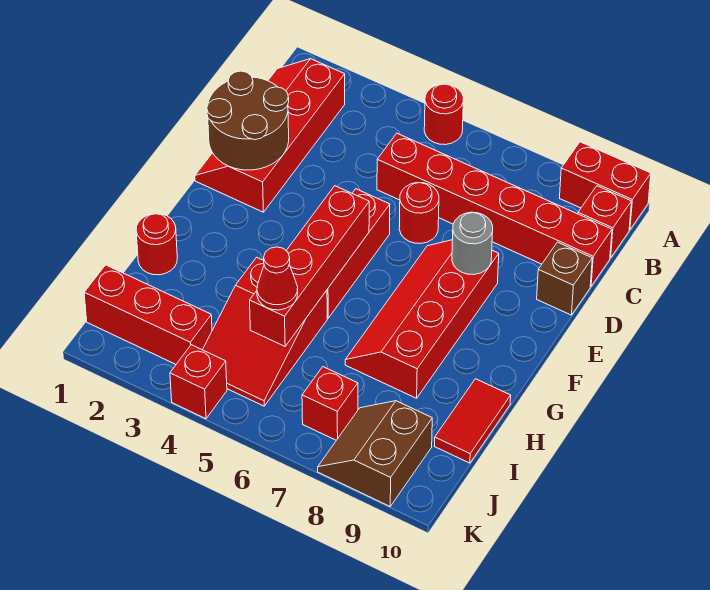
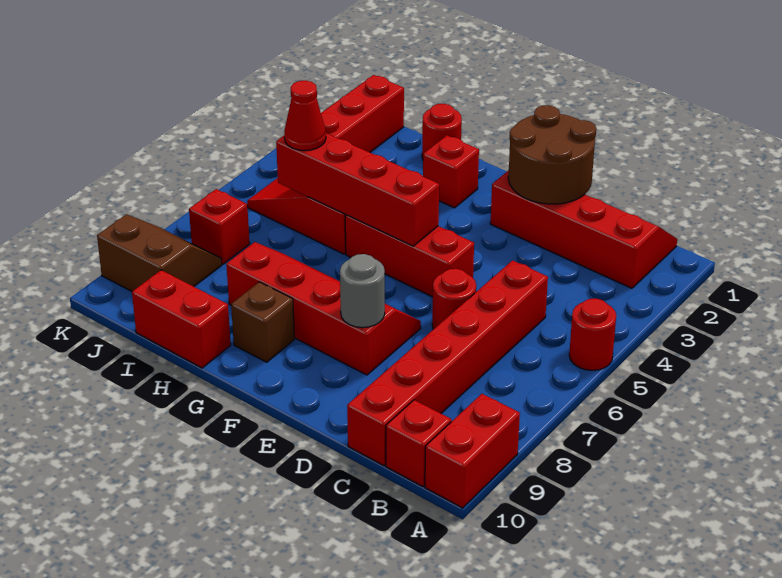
brown brick D10 level 1 -> brown brick G9 level 1
red tile H10:I10 level 1 -> red brick H10:I10 level 1
red brick K4 level 1 -> red brick G2 level 1

